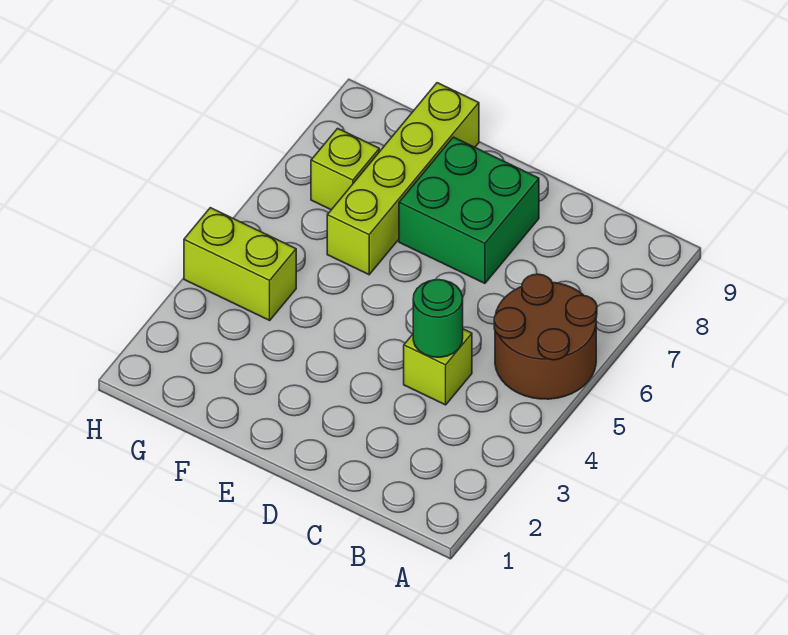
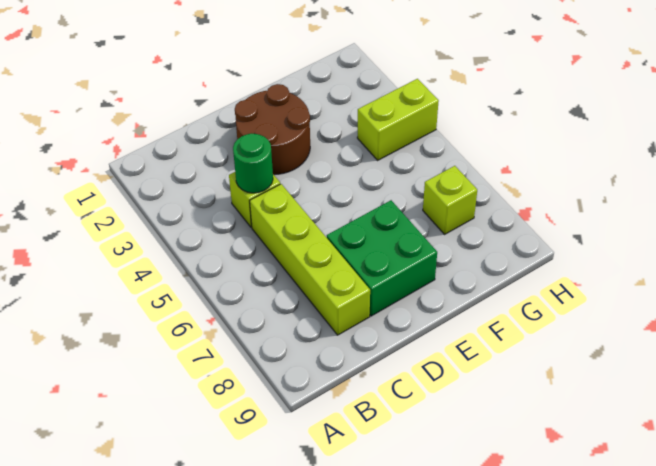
brown round brick A5:B6 level 1 -> brown round brick D2:E3 level 1
lime brick F6:F9 level 1 -> lime brick C5:C8 level 1

